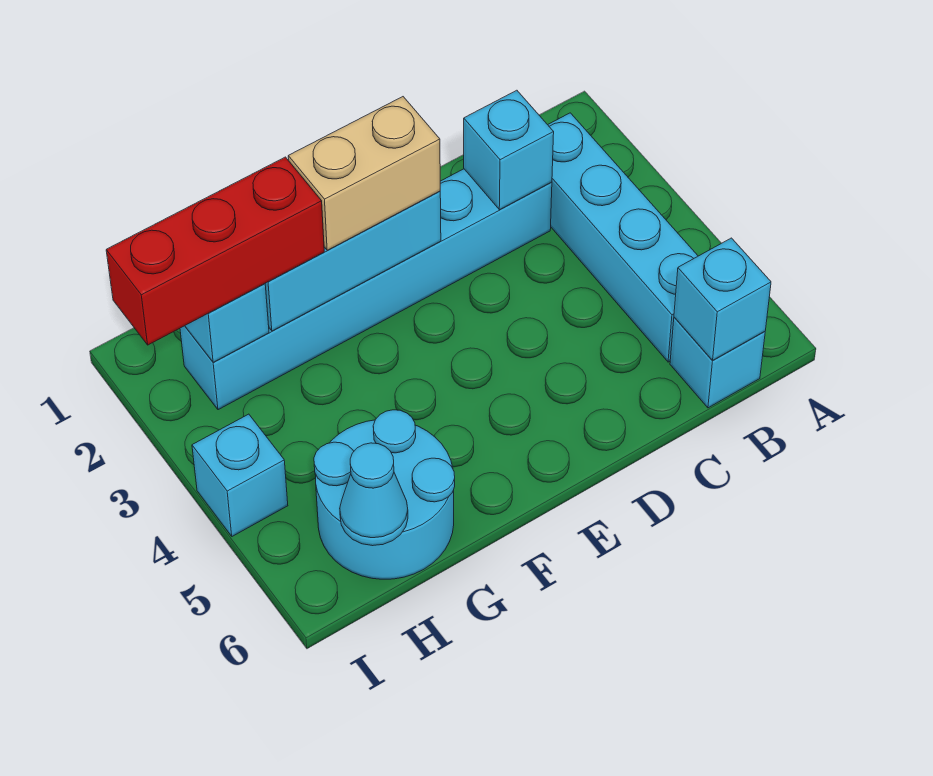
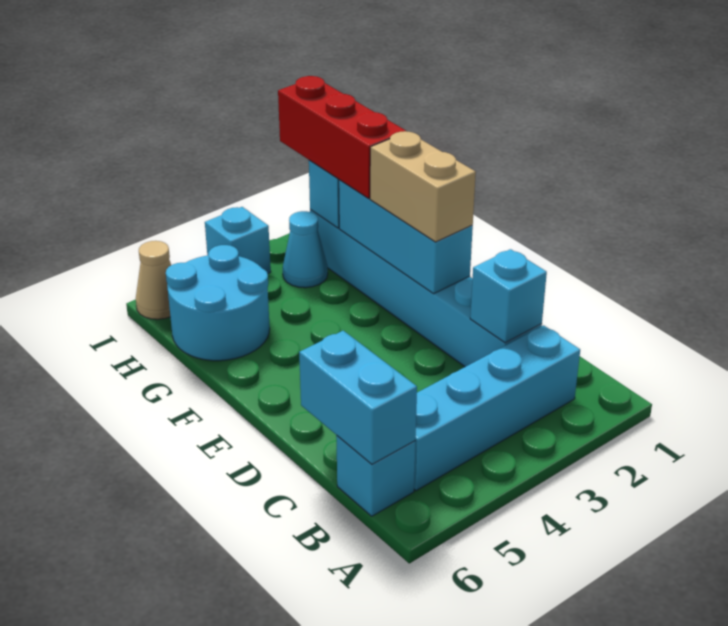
cyan brick B6 level 2 -> cyan brick B6:C6 level 2
cyan cone H6 level 2 -> cyan cone H3 level 1
none -> tan cone I6 level 1

